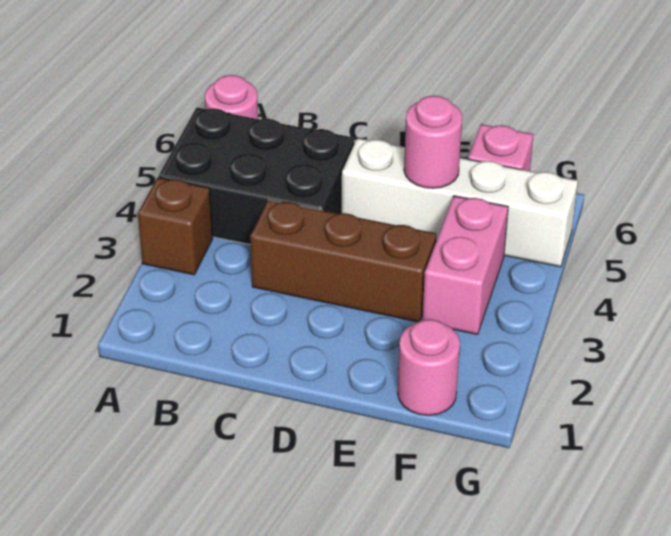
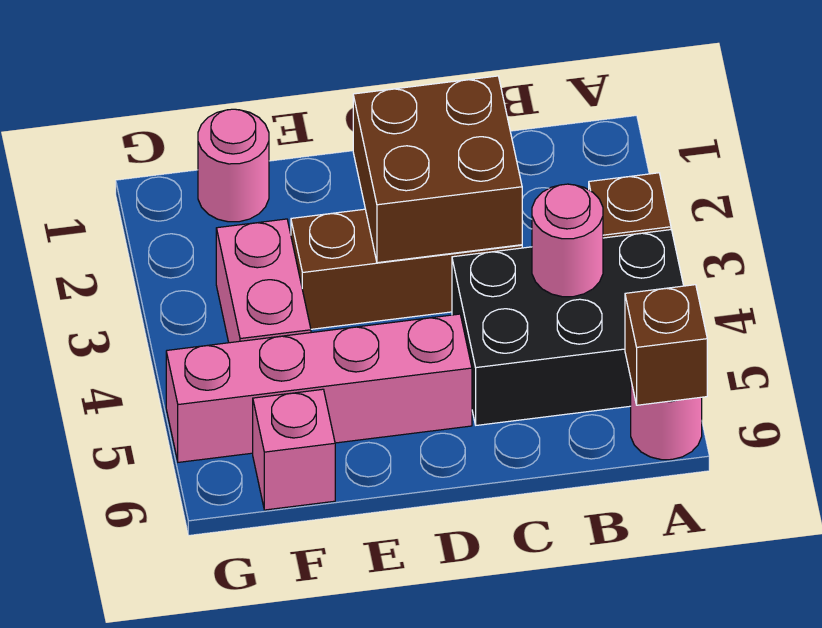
none -> brown brick A6 level 2
none -> brown brick C2:D3 level 2
white brick D5:G5 level 1 -> pink brick D5:G5 level 1
pink round brick E5 level 2 -> pink round brick B4 level 2

